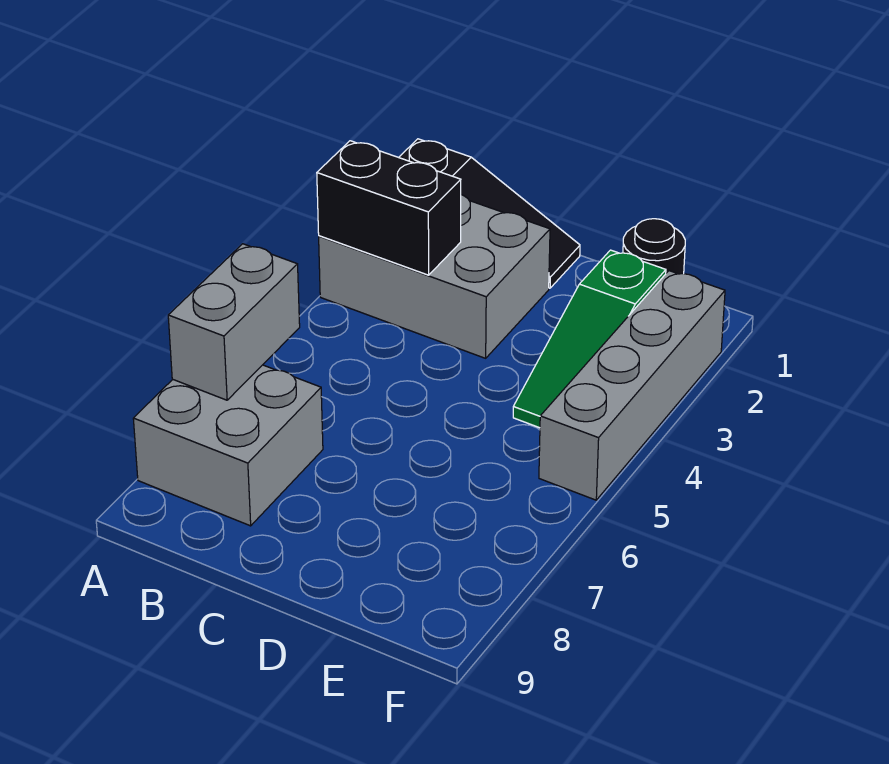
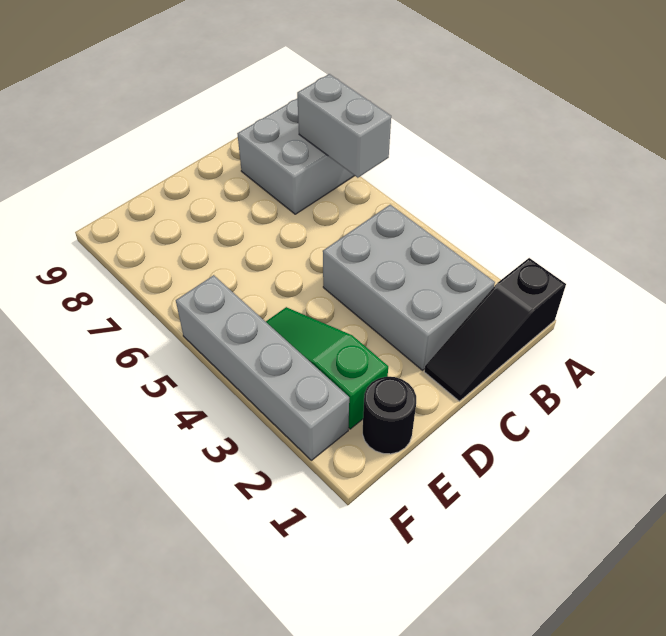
grey brick A2:C3 level 1 -> grey brick B2:C4 level 1
black brick A3:B3 level 2 -> none

